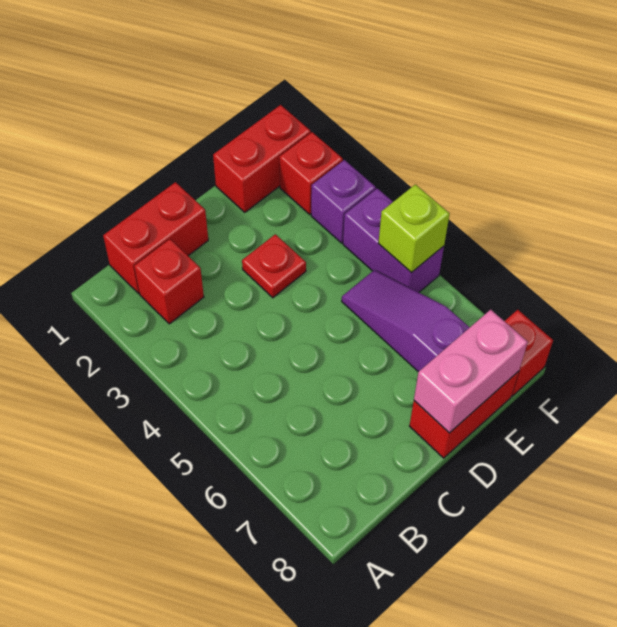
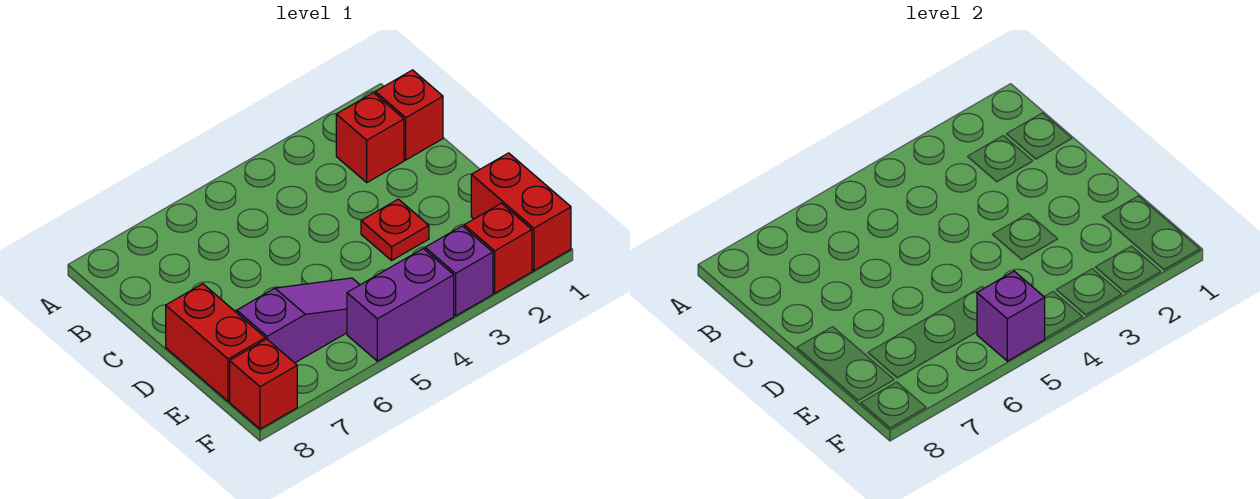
red brick B1:C1 level 1 -> red brick B1 level 1
pink brick D8:E8 level 2 -> none
lime brick F5 level 2 -> purple brick F5 level 2

